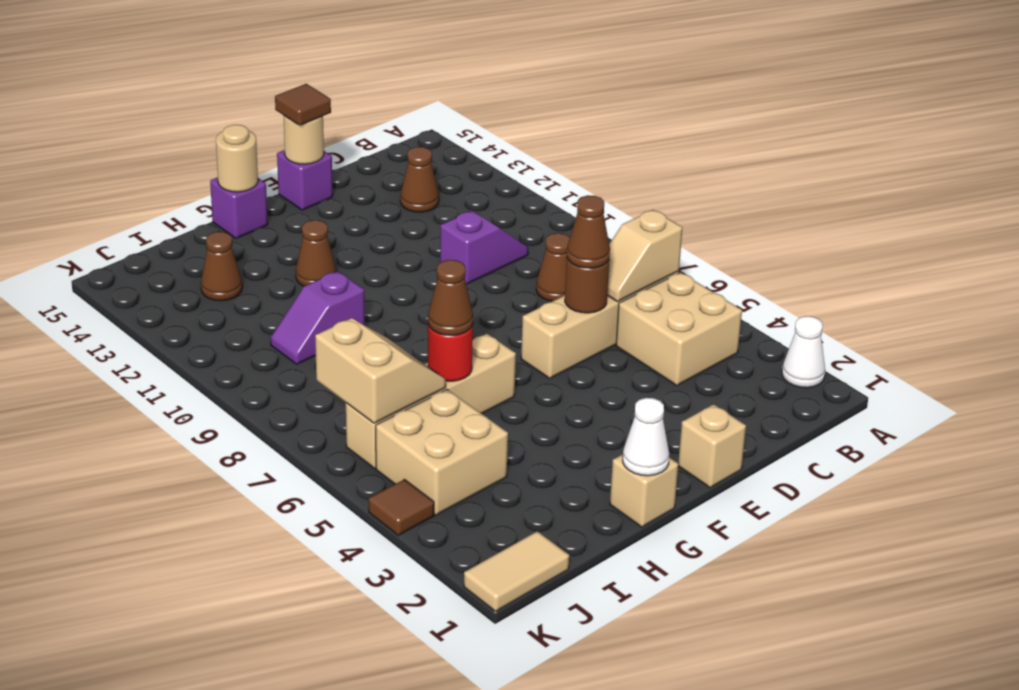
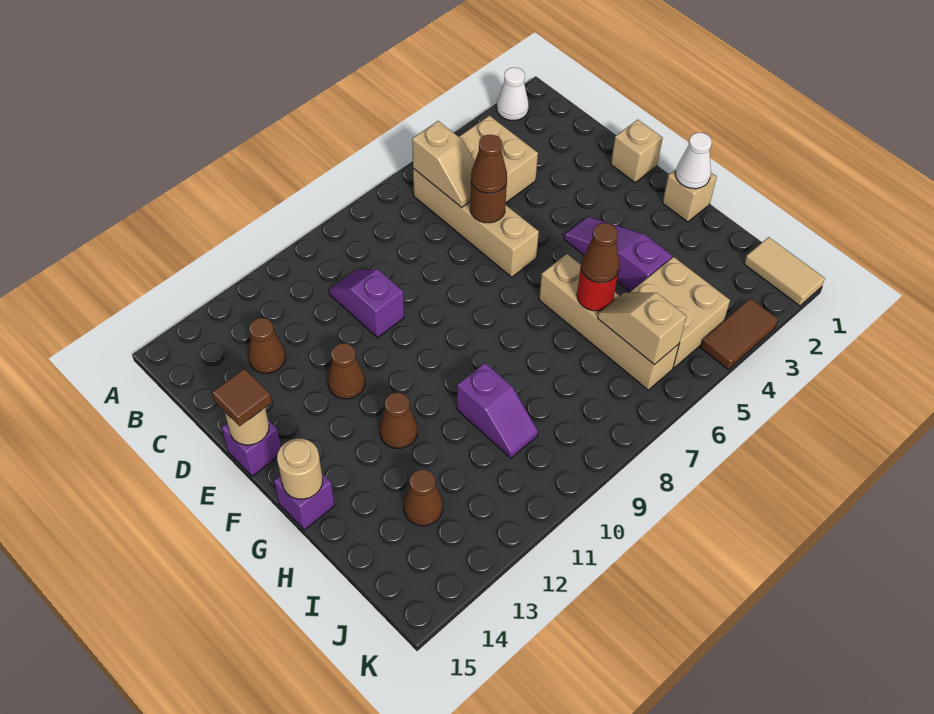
brown cone C8 level 1 -> brown cone E12 level 1
none -> purple slope F4:H4 level 1 top H
tan slope I6:J7 level 2 top J -> tan slope I6:J6 level 2 top J
brown tile K4 level 1 -> brown tile K3:K4 level 1

